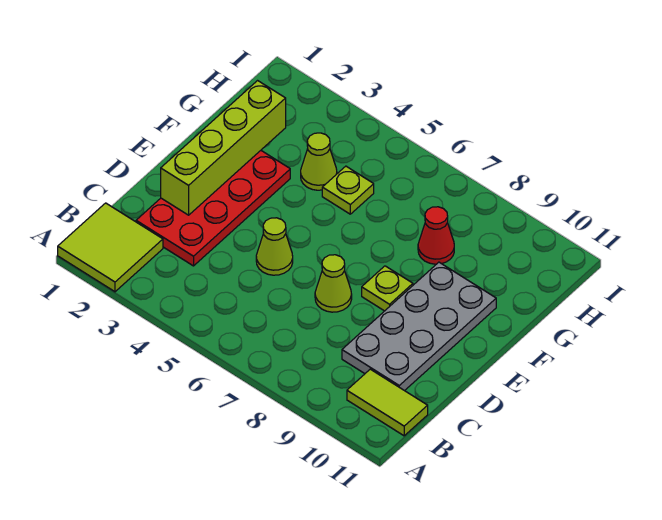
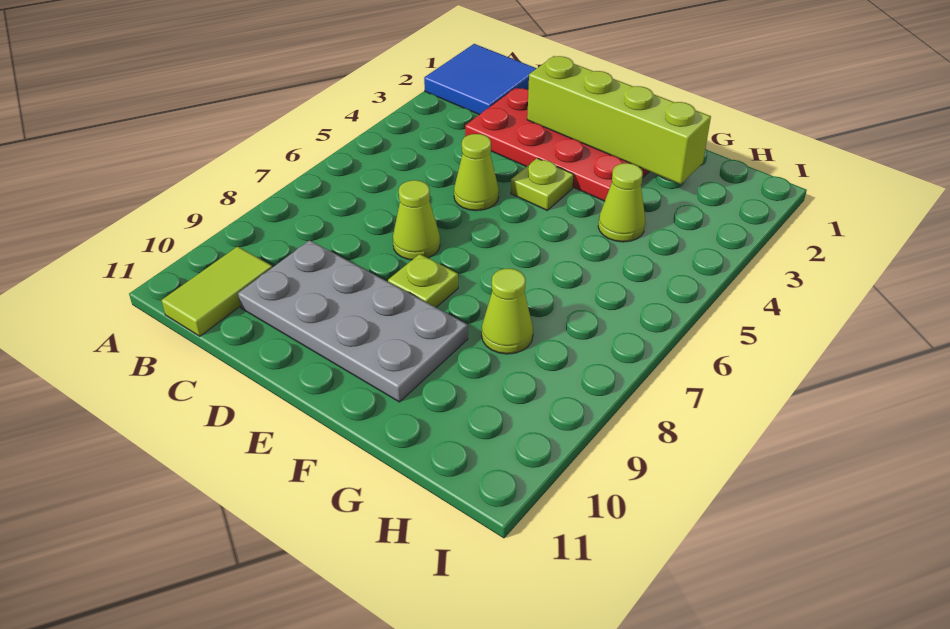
lime tile A1:B2 level 1 -> blue tile A1:B2 level 1
lime plate G5 level 1 -> lime plate E4 level 1
red cone G8 level 1 -> lime cone G8 level 1

